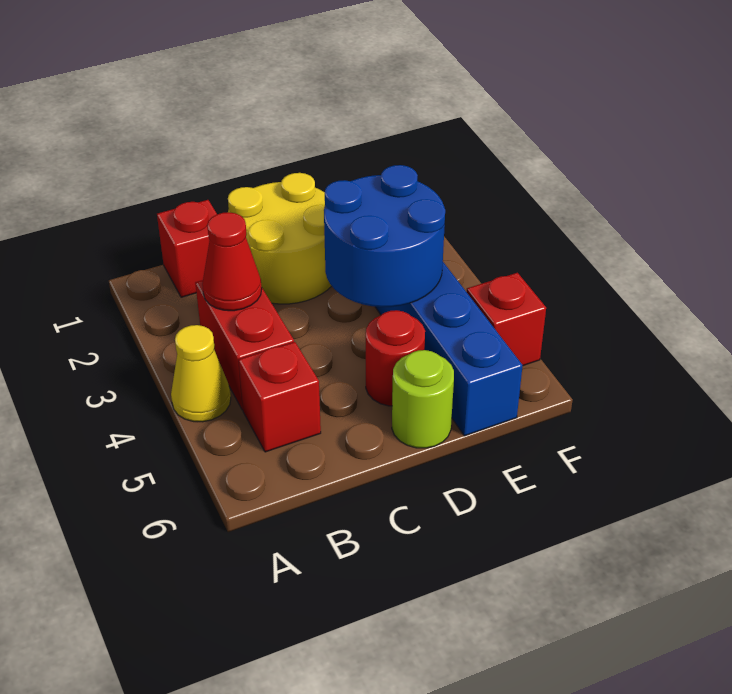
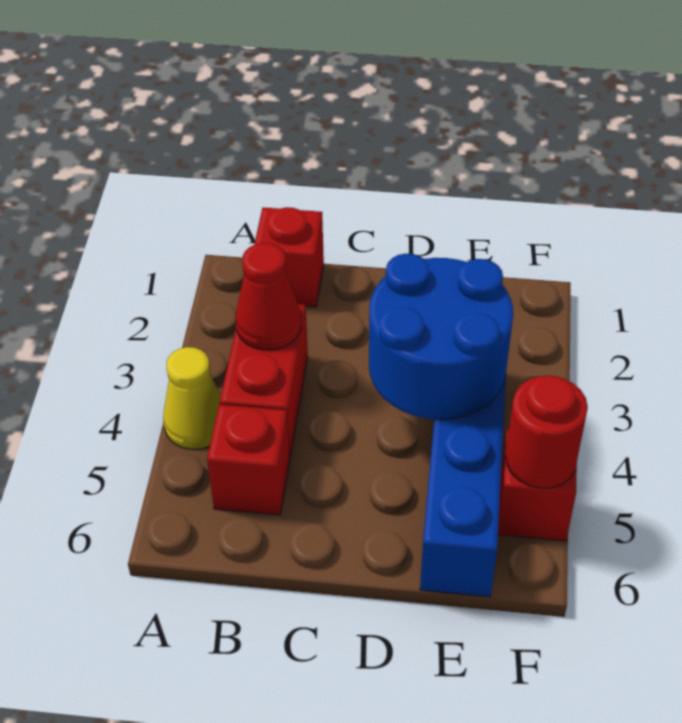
yellow round brick C1:D2 level 1 -> none
red round brick D5 level 1 -> red round brick F5 level 2
lime round brick D6 level 1 -> none

